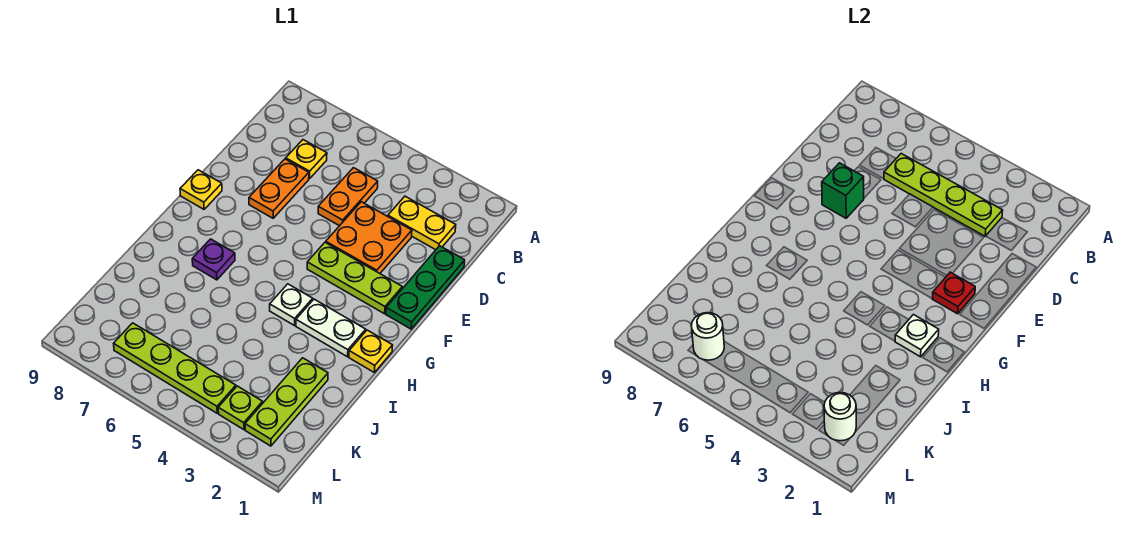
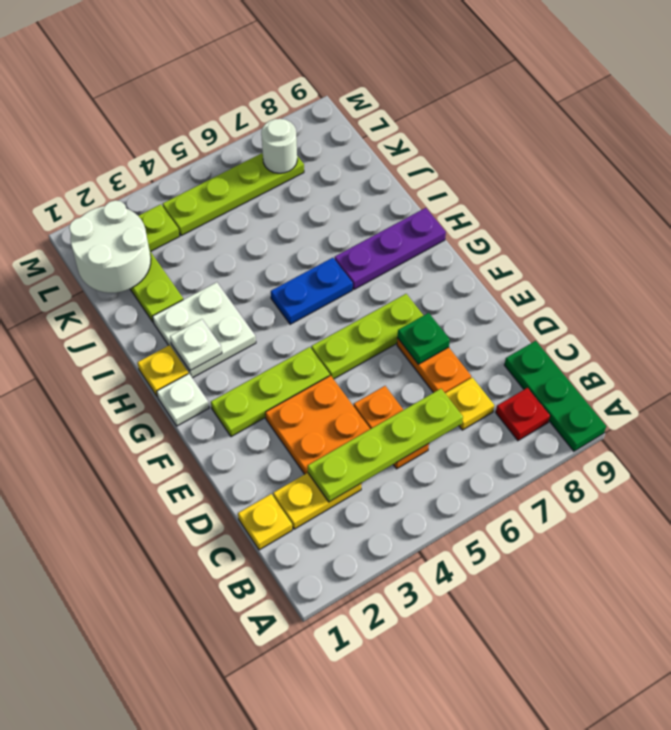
green plate D1:F1 level 1 -> green plate A9:C9 level 1
green brick E7 level 2 -> green plate E7 level 2
red plate F2 level 2 -> red plate B8 level 1
none -> lime plate F5:F7 level 1
yellow plate F9 level 1 -> yellow plate C1 level 1
white plate H2:H3 level 1 -> white plate H2:I3 level 1
white plate H4 level 1 -> white plate G1 level 1
none -> blue plate H5:H6 level 1
purple plate H7 level 1 -> purple plate H7:H9 level 1
white round brick L2 level 2 -> white round brick K1:L2 level 2

